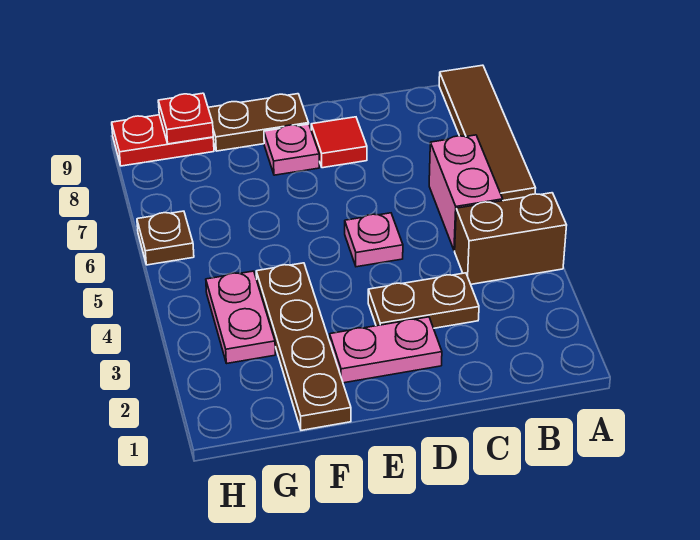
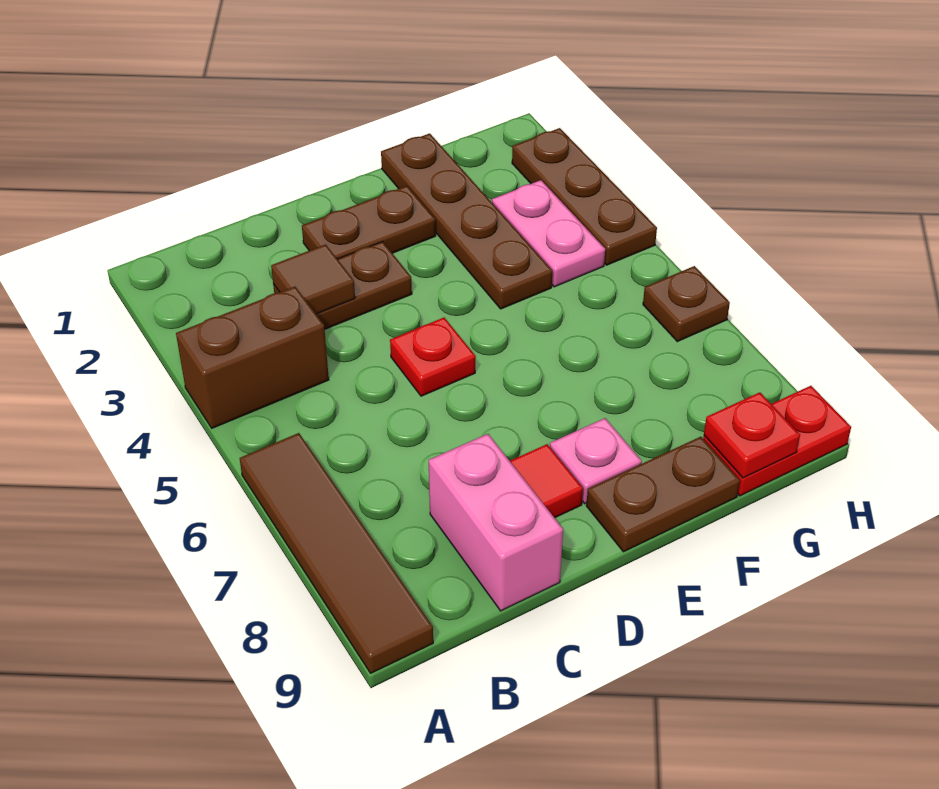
pink brick B5:B6 level 1 -> pink brick C8:C9 level 1
none -> brown tile C3 level 2
pink plate D2:E2 level 1 -> brown plate D2:E2 level 1
pink plate D5 level 1 -> red plate D5 level 1
none -> brown plate H2:H4 level 1

